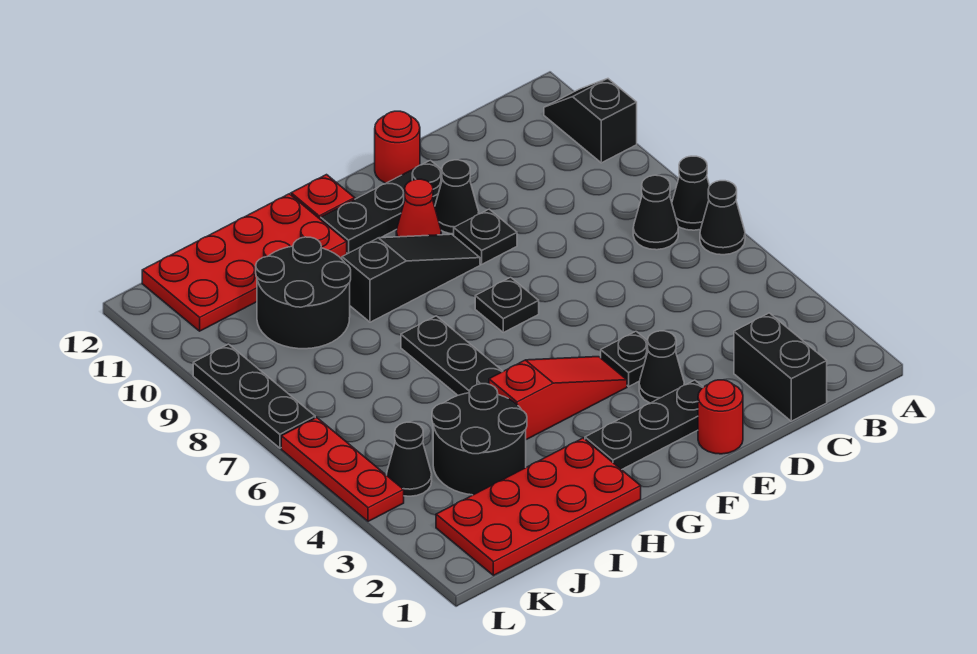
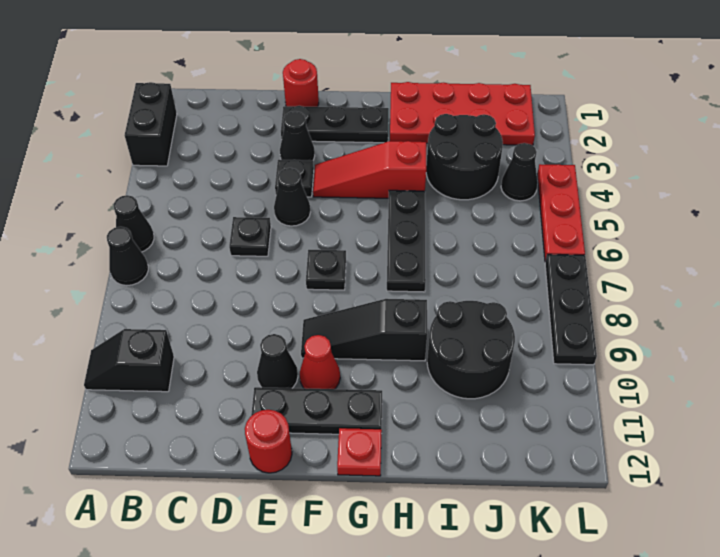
black slope A10:A11 level 1 top 10 -> black slope A10:B10 level 1 top B
black cone B7 level 1 -> black cone E5 level 1
black brick C1:C2 level 1 -> black brick A2:A3 level 1
black plate E9 level 1 -> black plate D6 level 1
red plate H11:K12 level 1 -> none

